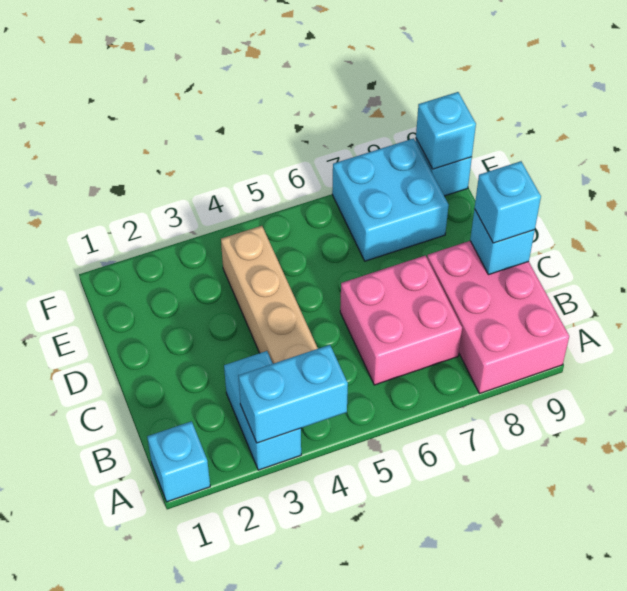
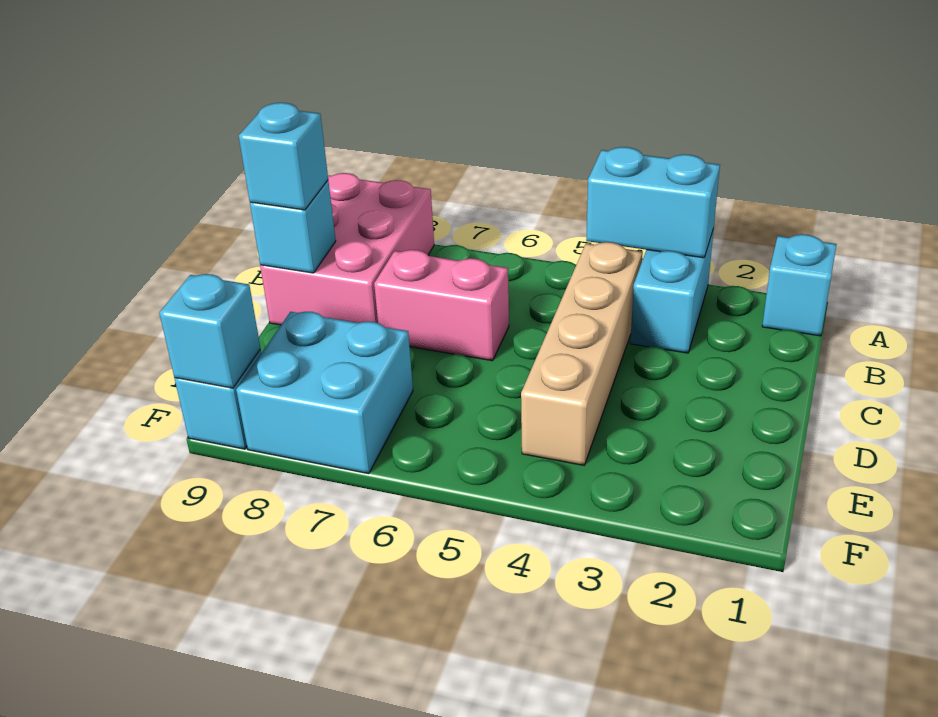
pink brick B6:C7 level 1 -> pink brick C6:C7 level 1

